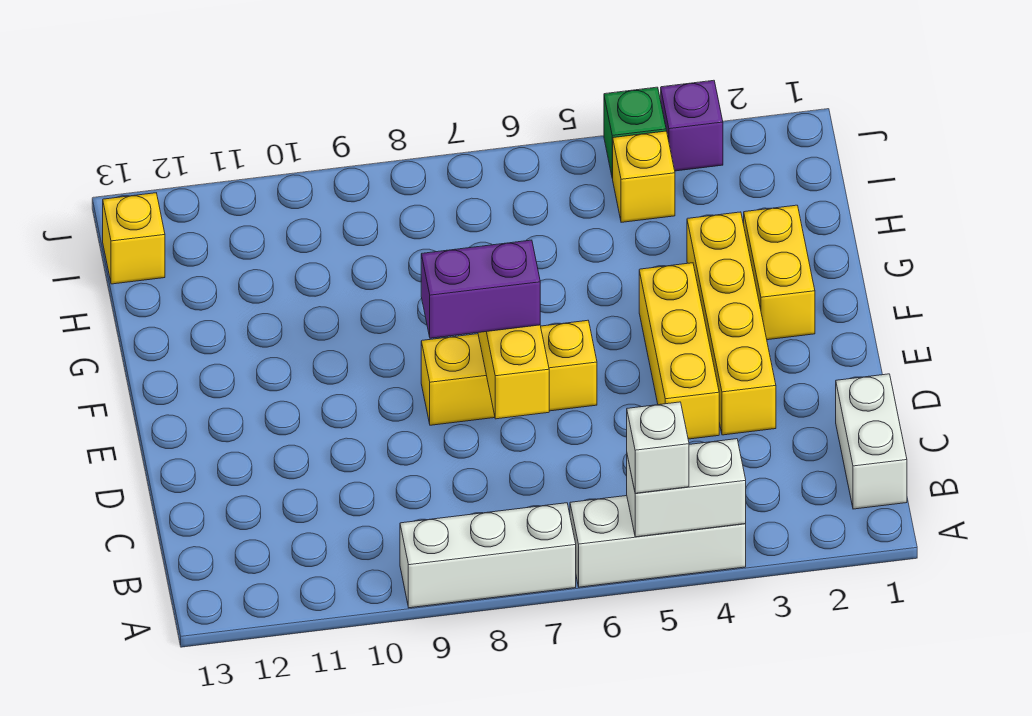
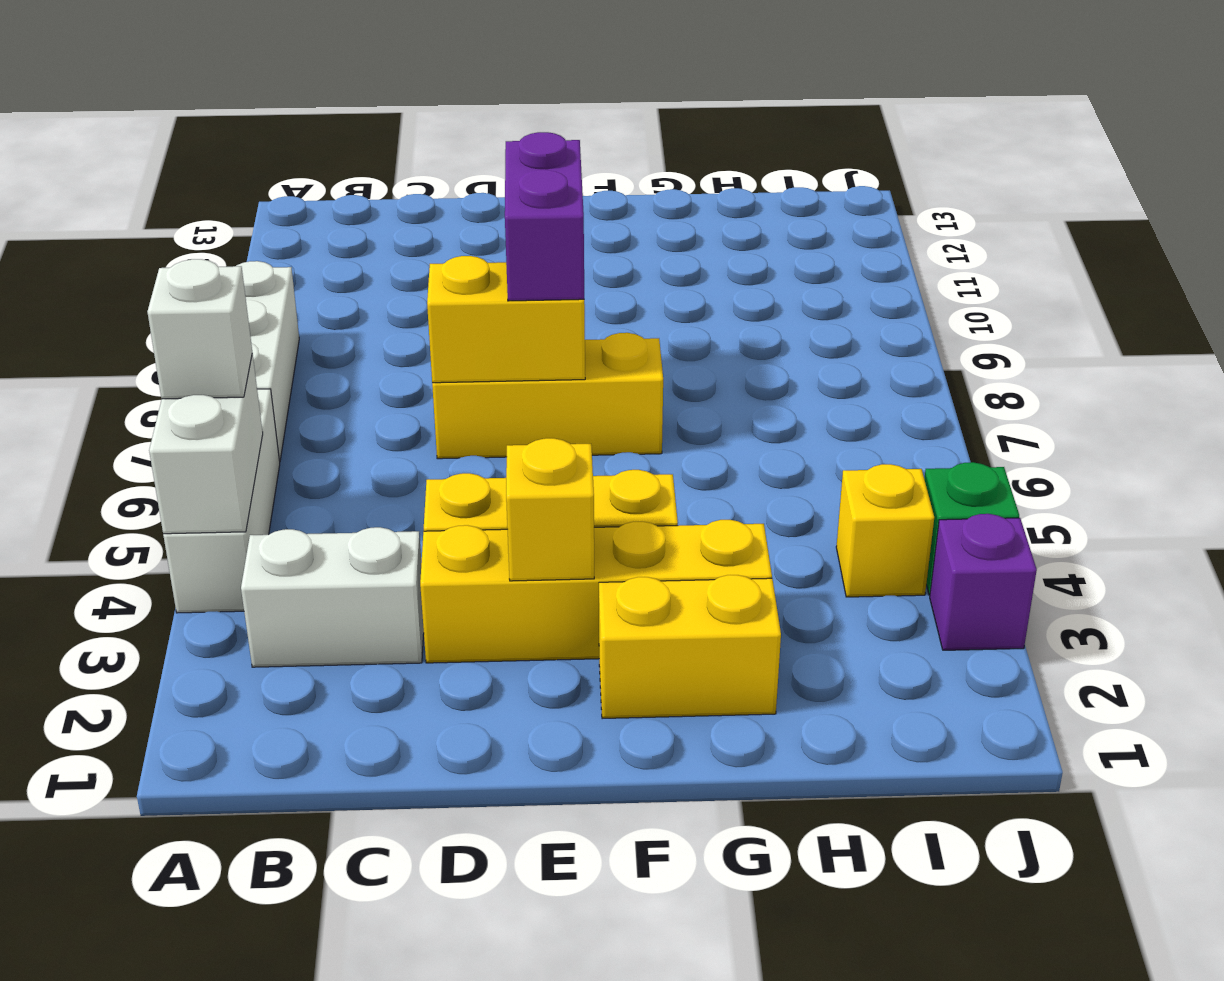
white brick B1:C1 level 1 -> white brick B3:C3 level 1
yellow brick E6:E8 level 1 -> yellow brick D7:F7 level 1
yellow brick I13 level 1 -> yellow brick E3 level 2

